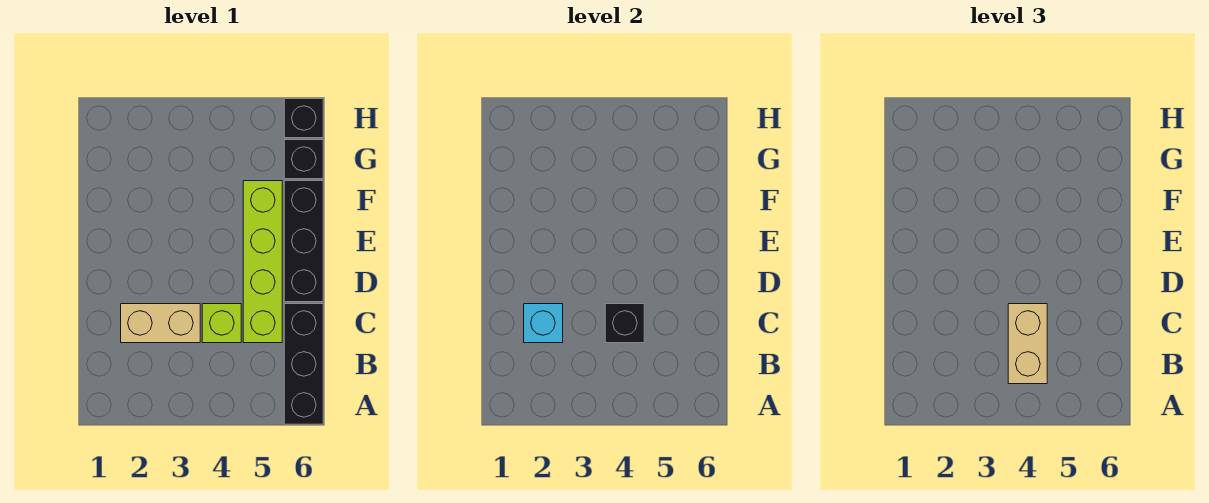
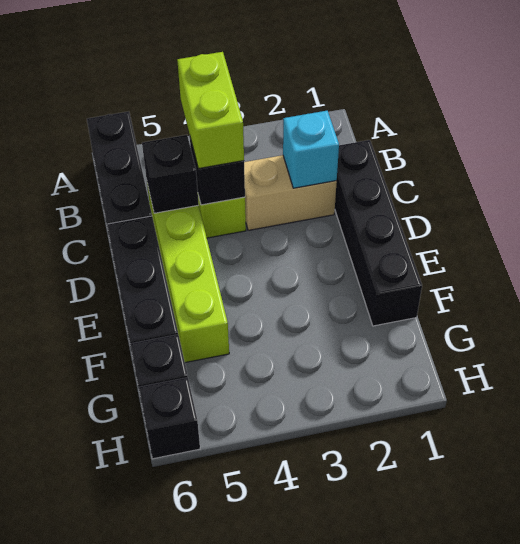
tan brick B4:C4 level 3 -> lime brick B4:C4 level 3
none -> black brick C1:F1 level 1
none -> black brick C5 level 2

